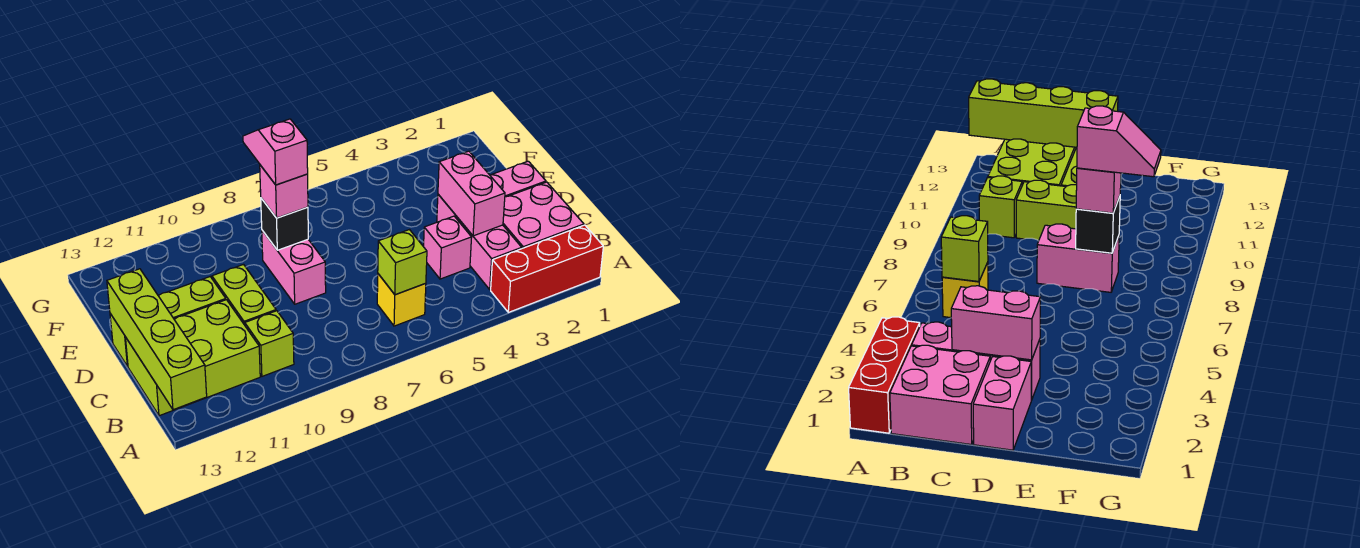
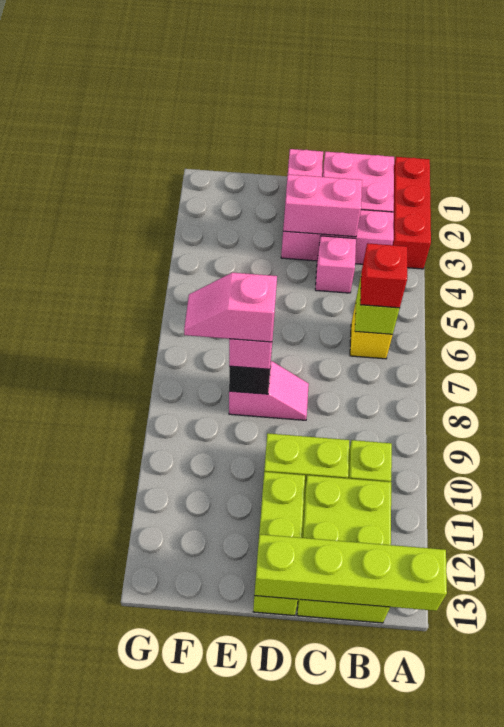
none -> red brick B6 level 3
pink brick D8:E8 level 1 -> pink slope D8:E8 level 1 top E

